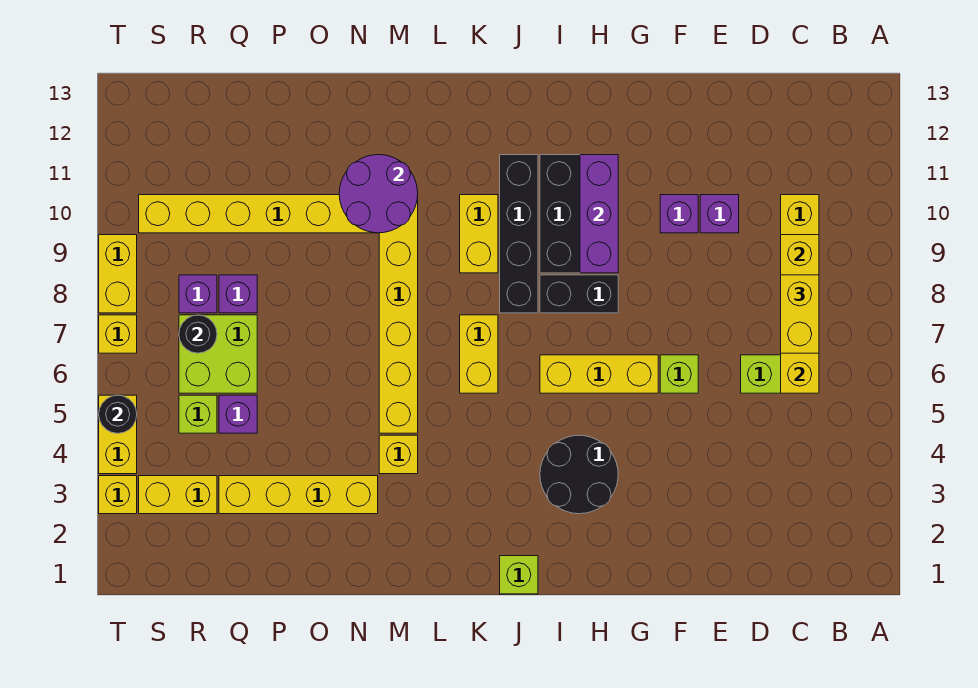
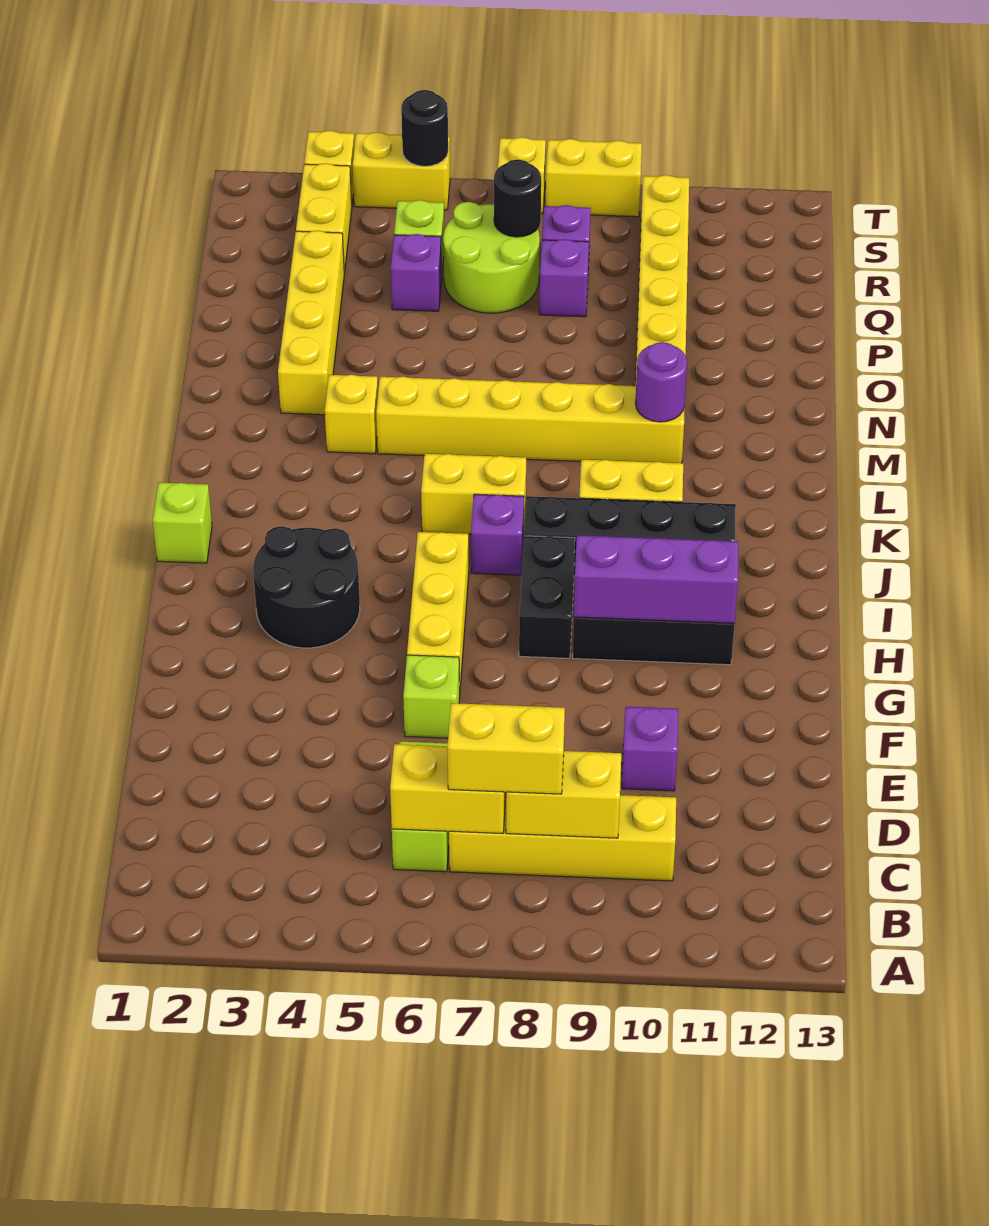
purple brick F10 level 1 -> purple brick J7 level 1
purple round brick M10:N11 level 2 -> purple round brick M10 level 2
lime brick Q6:R7 level 1 -> lime round brick Q6:R7 level 1

